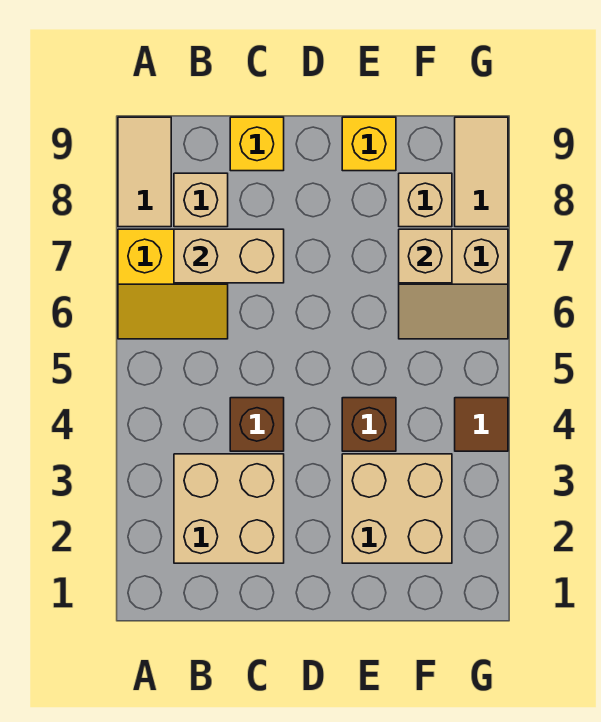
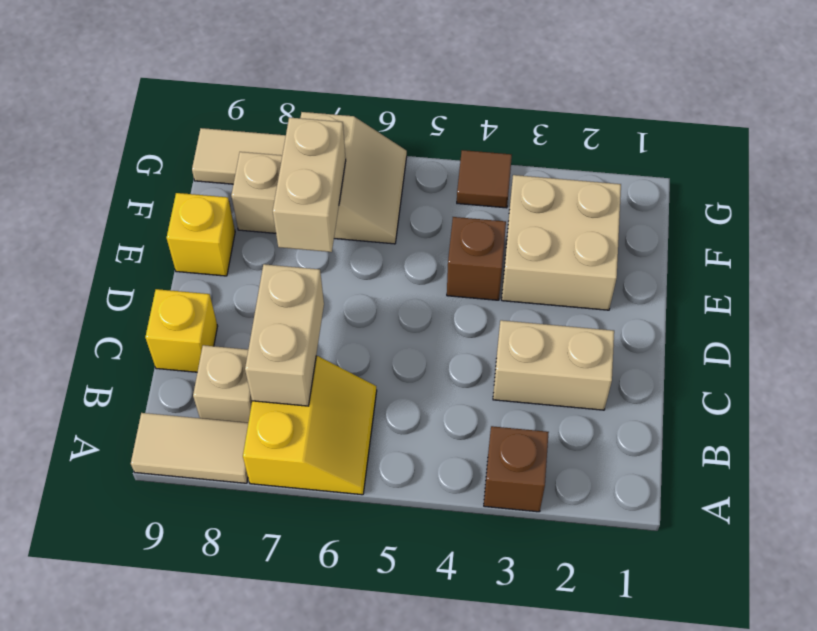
tan brick B2:C3 level 1 -> tan brick C2:C3 level 1
brown brick C4 level 1 -> brown brick A3 level 1
tan brick F7 level 2 -> tan brick E7:F7 level 2

